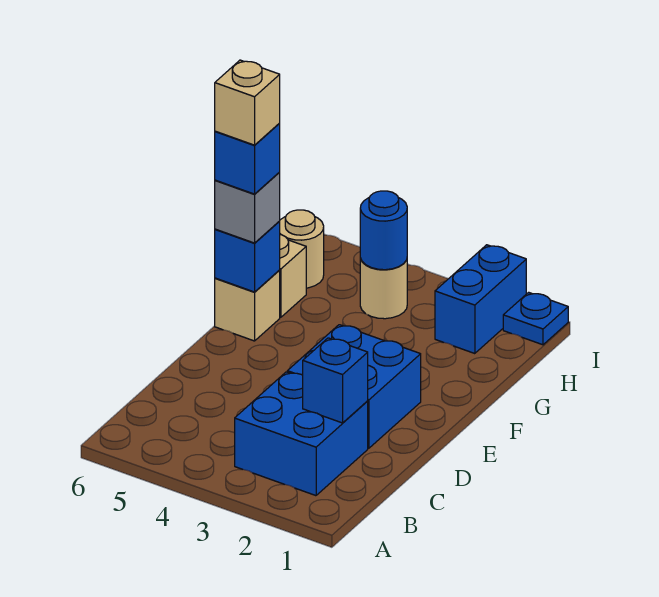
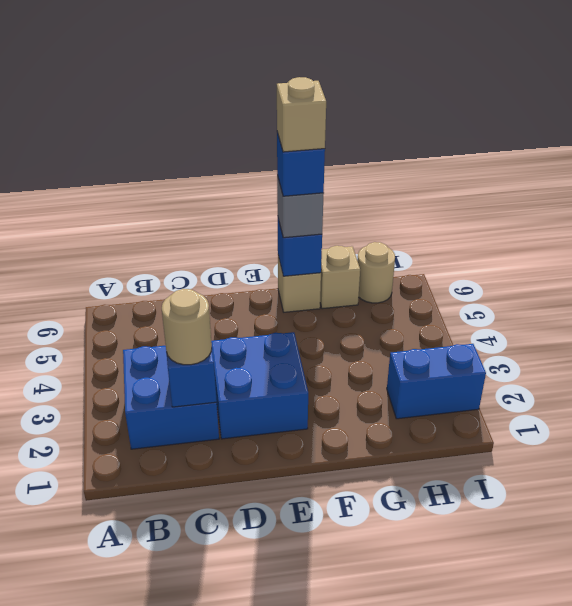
tan round brick H4 level 1 -> tan round brick C2 level 3
blue round brick H4 level 2 -> none
blue plate I1 level 1 -> none

